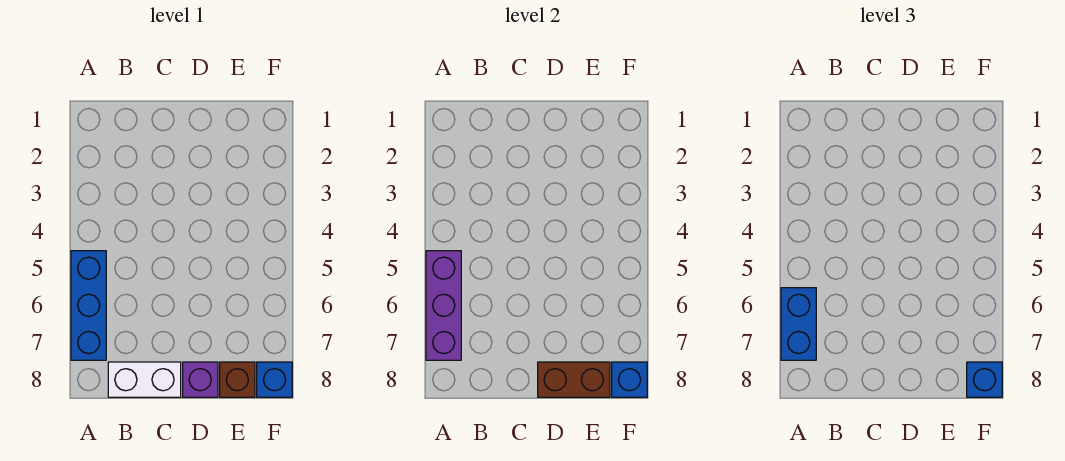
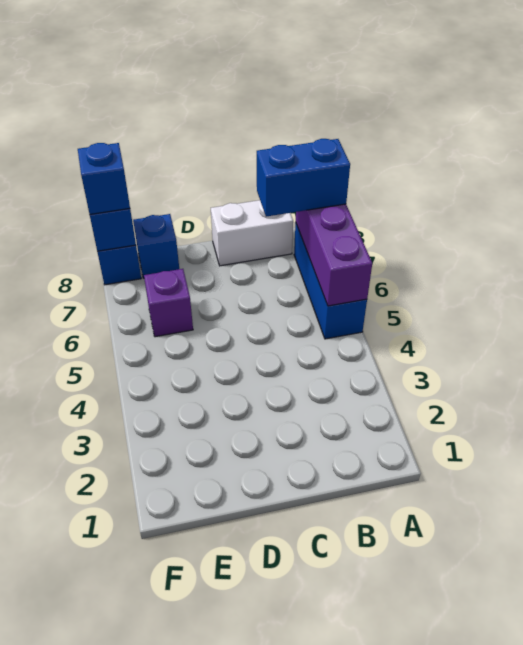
blue brick A6:A7 level 3 -> blue brick A7:B7 level 3
purple brick D8 level 1 -> purple brick E6 level 1
brown brick D8:E8 level 2 -> none
brown brick E8 level 1 -> blue brick E8 level 1

